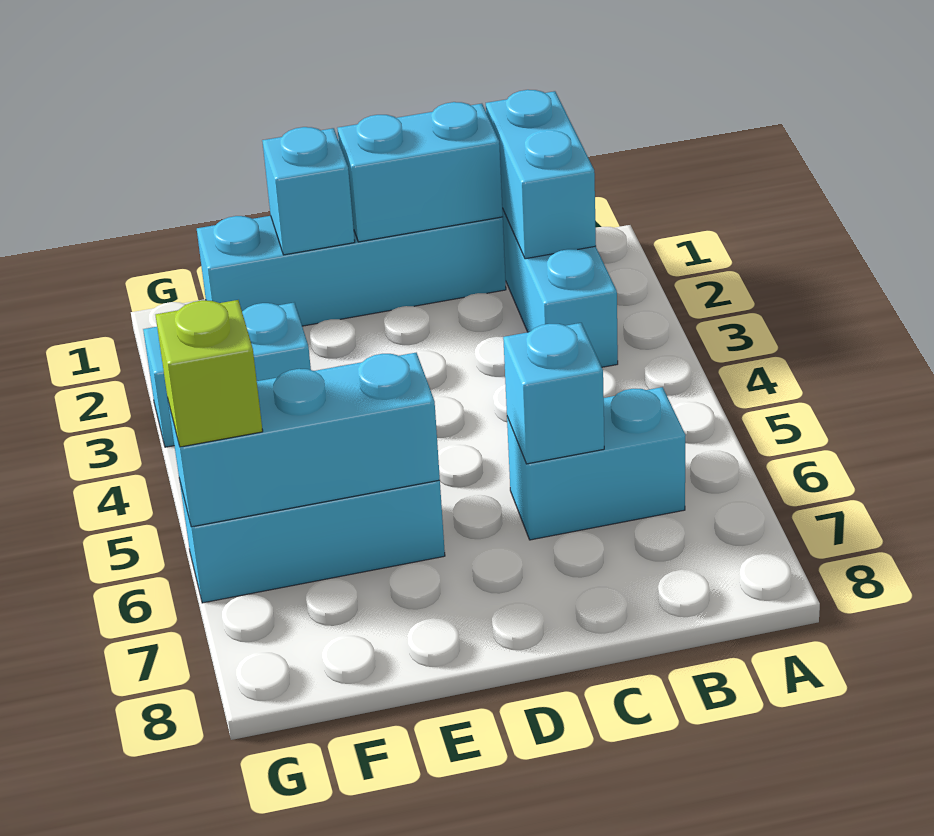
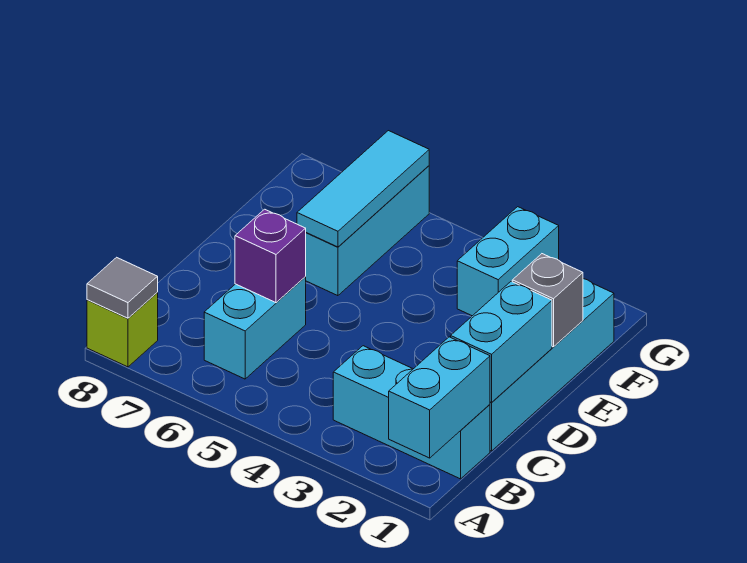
none -> grey tile A8 level 2
cyan brick B1:B2 level 2 -> cyan brick A1:B1 level 2
cyan brick C6 level 2 -> purple brick C6 level 2
cyan brick E1 level 2 -> grey brick E1 level 2
cyan brick E6:G6 level 2 -> cyan tile E6:G6 level 2
lime brick G6 level 3 -> lime brick A8 level 1

